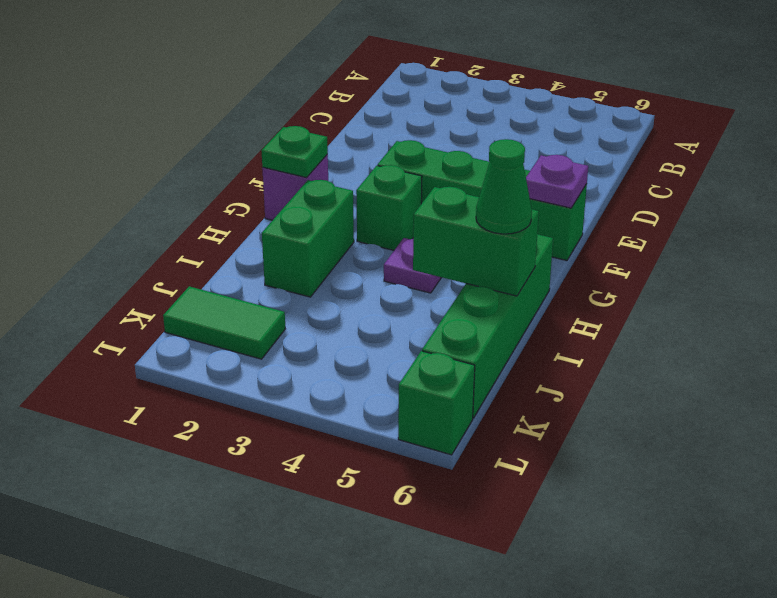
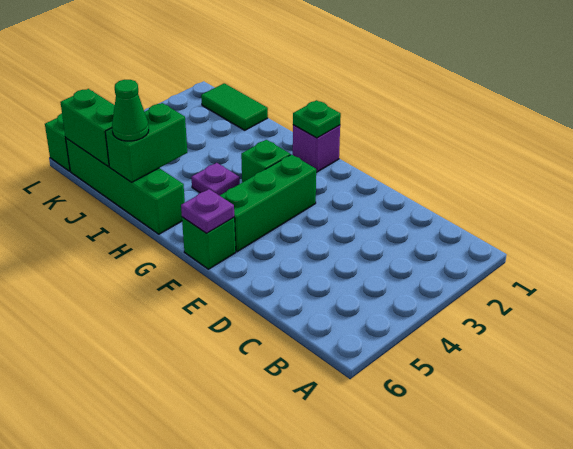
green brick H2:I2 level 1 -> green brick J6:K6 level 2
green tile K1:K2 level 1 -> green tile J1:K1 level 1

